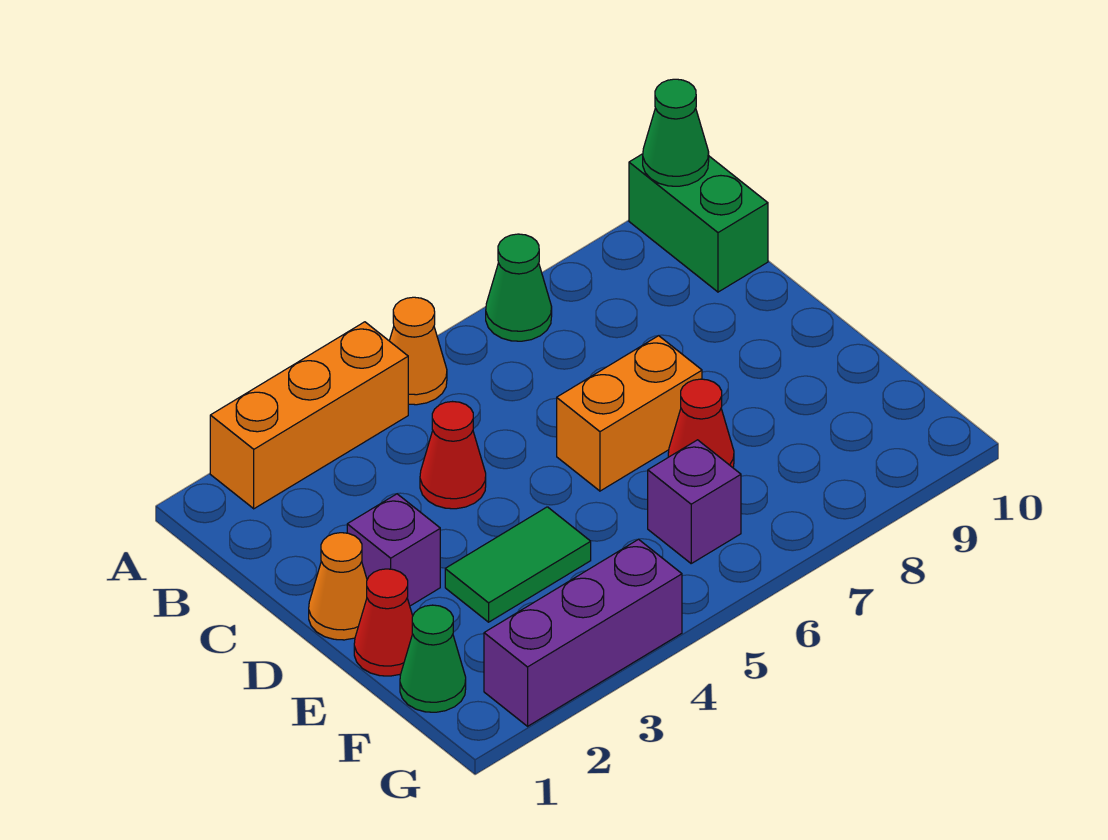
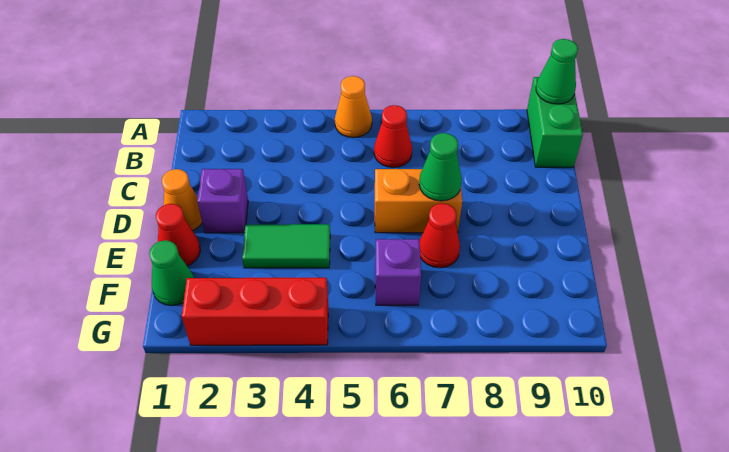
orange brick A2:A4 level 1 -> none
green cone A7 level 1 -> green cone D7 level 2
red cone C4 level 1 -> red cone B6 level 1
purple brick G2:G4 level 1 -> red brick G2:G4 level 1

